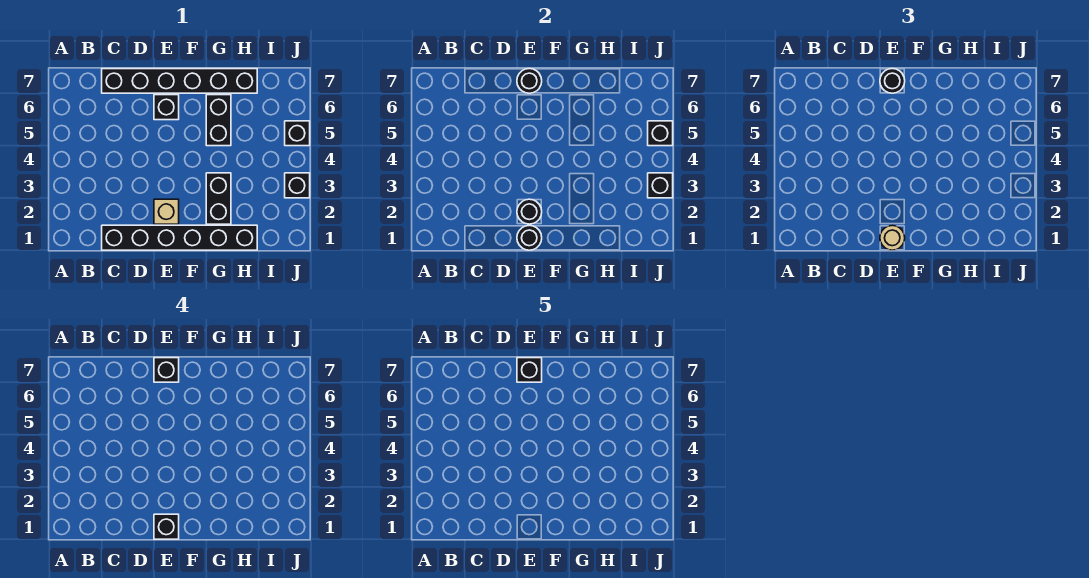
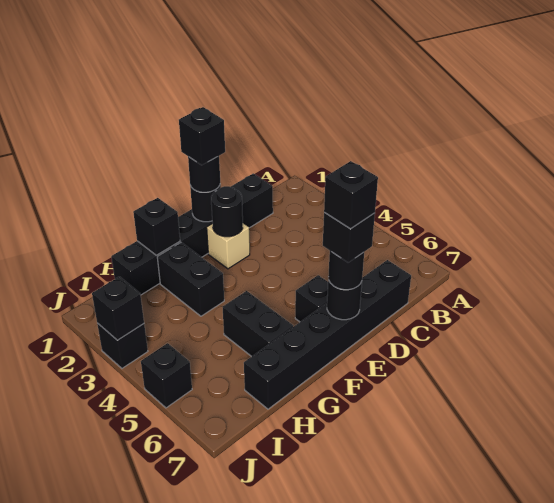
tan round brick E1 level 3 -> black round brick E1 level 3
black brick J5 level 2 -> black brick G1 level 2

